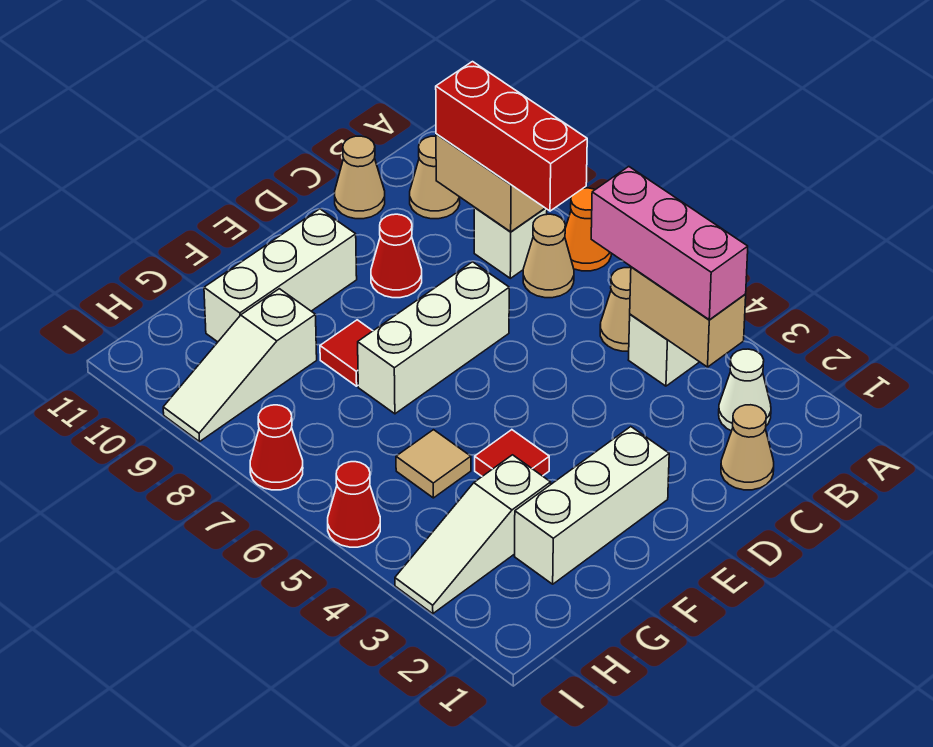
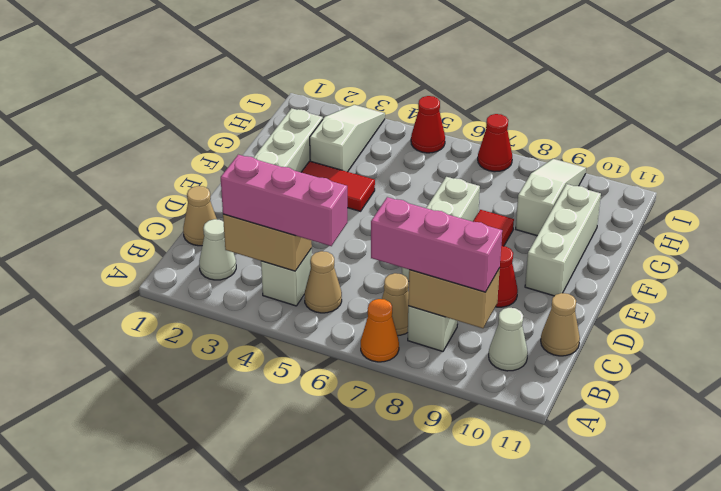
red brick B7:B9 level 3 -> pink brick B7:B9 level 3
tan cone B10 level 1 -> white cone B10 level 1
red tile F4 level 1 -> red tile F3:F4 level 1
tan tile G5 level 1 -> none

